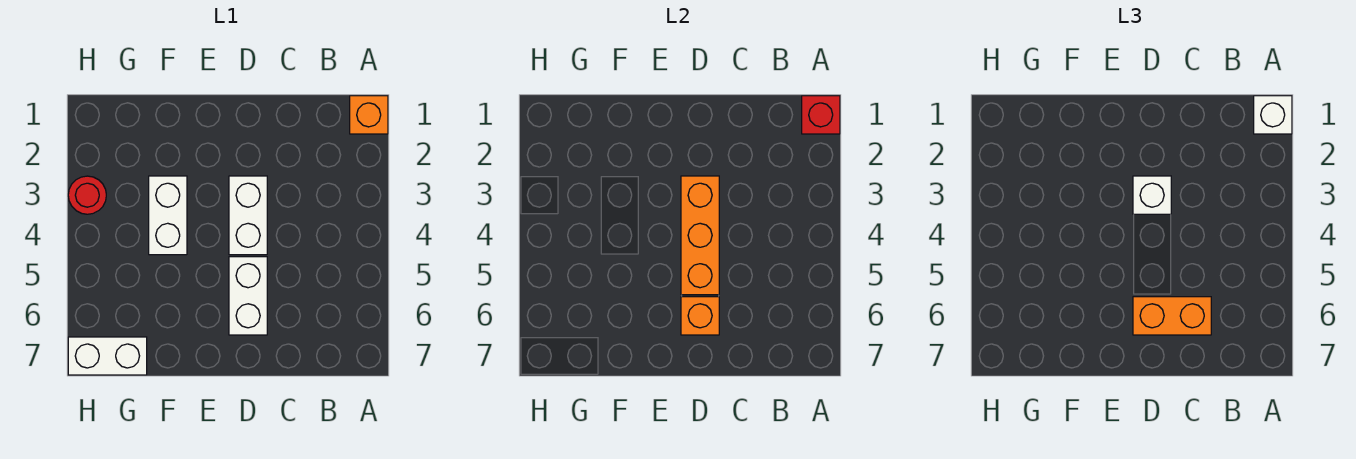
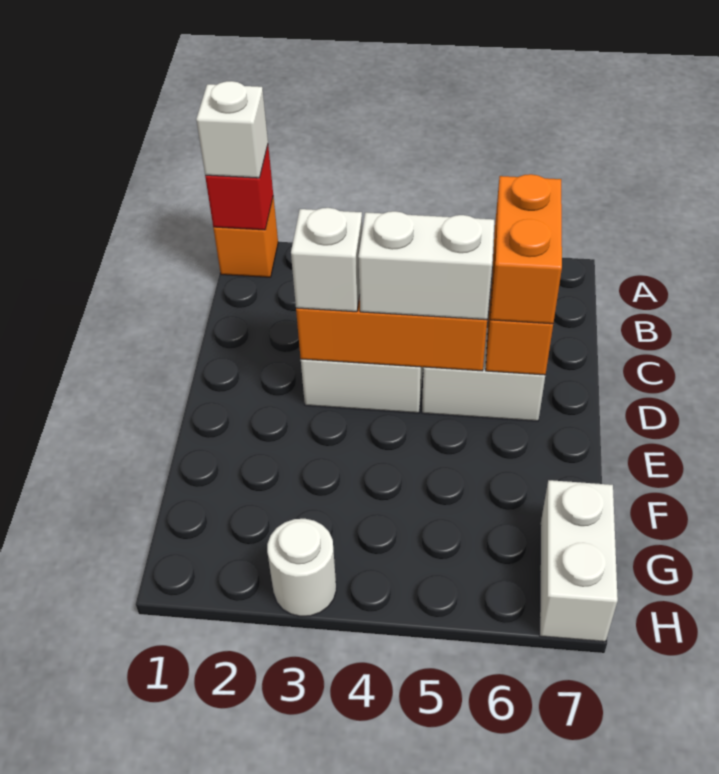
white brick F3:F4 level 1 -> white brick D4:D5 level 3
red round brick H3 level 1 -> white round brick H3 level 1

